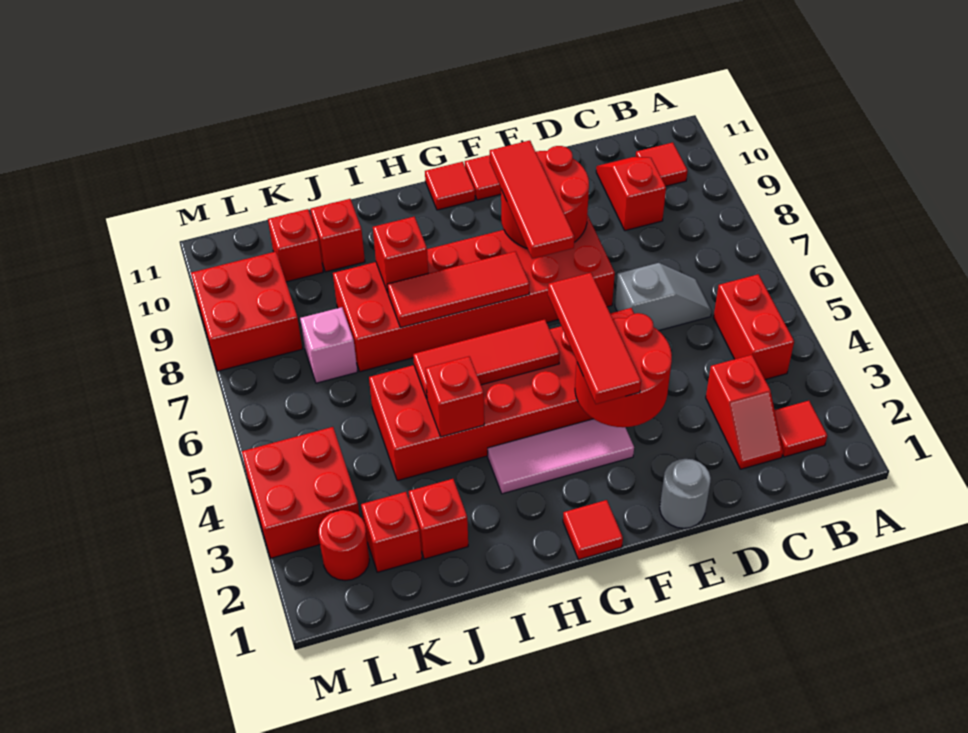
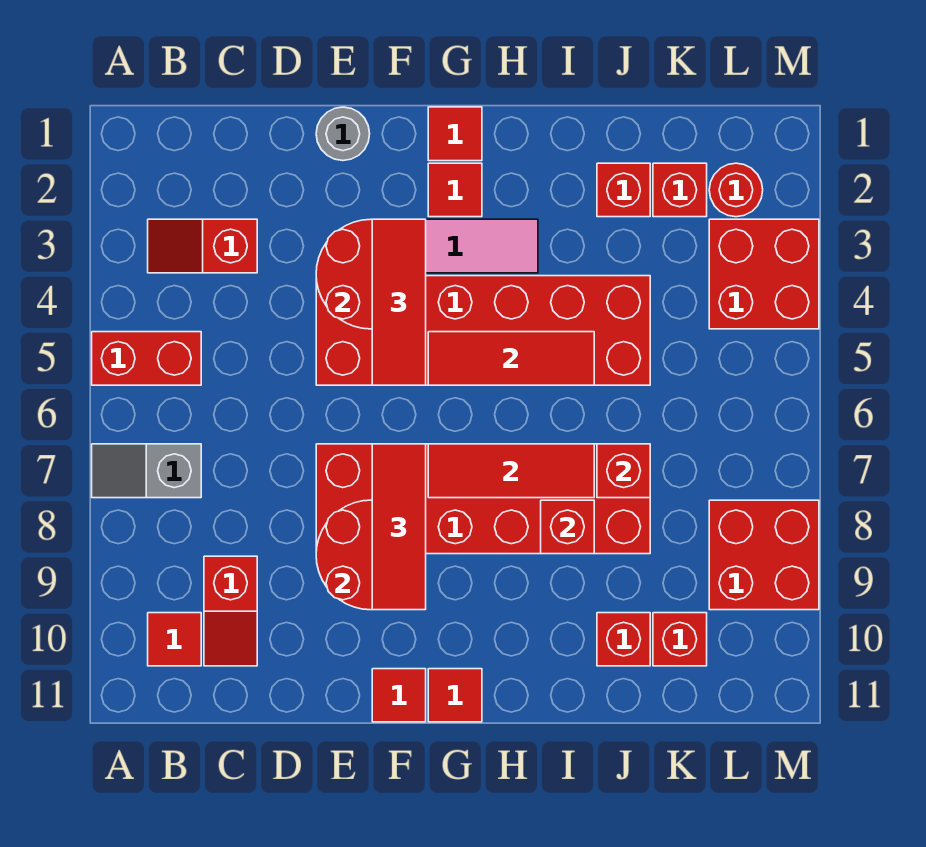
red tile B2 level 1 -> red tile G2 level 1
red brick B4:B5 level 1 -> red brick A5:B5 level 1
red slope C2:C3 level 1 top 3 -> red slope B3:C3 level 1 top C
grey slope C6:D6 level 1 top D -> grey slope A7:B7 level 1 top B
red brick I4 level 2 -> red brick J7 level 2
pink brick K7 level 1 -> none

